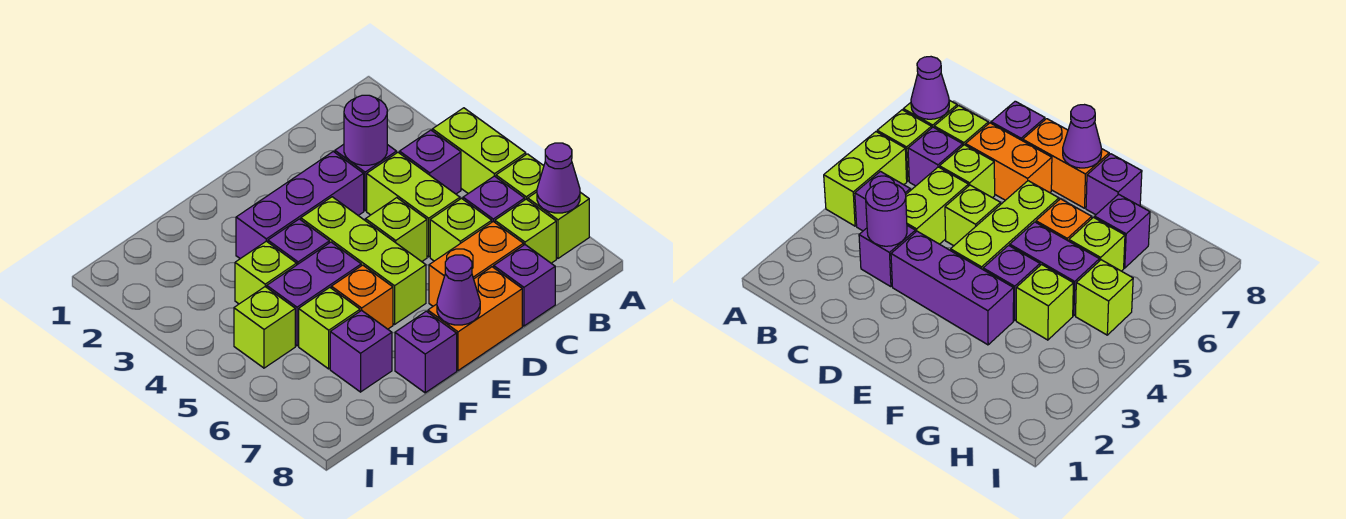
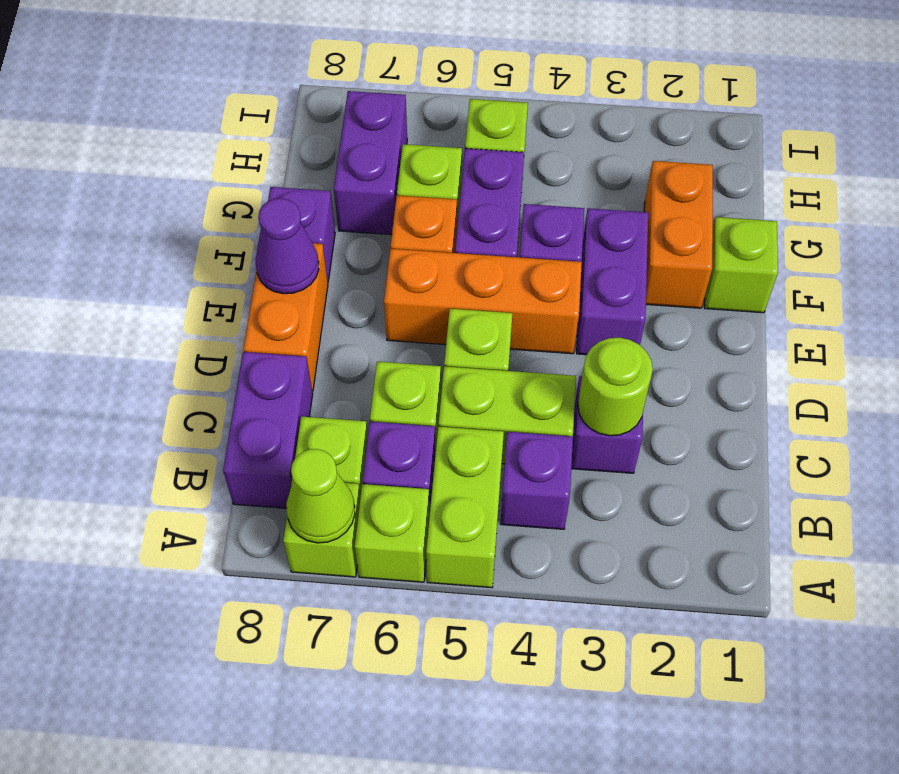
lime brick A4:A5 level 1 -> lime brick A5:B5 level 1
purple cone A7 level 2 -> lime cone A7 level 2
purple round brick C3 level 2 -> lime round brick C3 level 2
orange brick C7:D7 level 1 -> orange brick F2:G2 level 1
purple brick C8 level 1 -> purple brick B8:C8 level 1
purple brick D3:F3 level 1 -> purple brick E3:F3 level 1
lime brick E4:E6 level 1 -> orange brick E4:E6 level 1
lime brick G4 level 1 -> lime brick F1 level 1
purple brick G7 level 1 -> purple brick G7:H7 level 1

